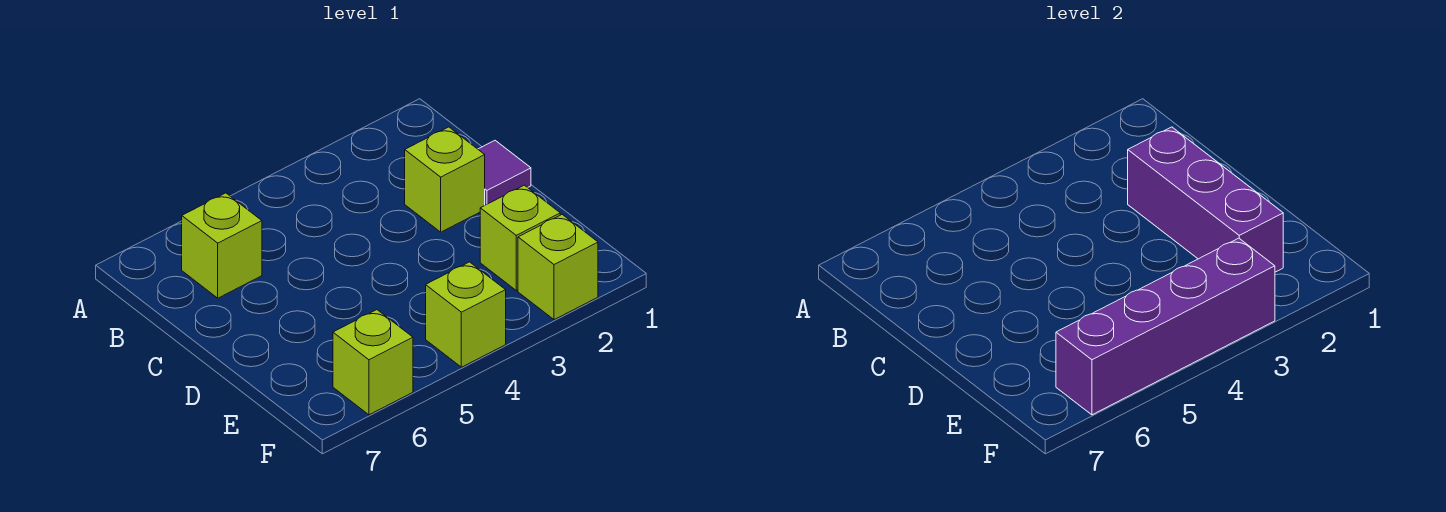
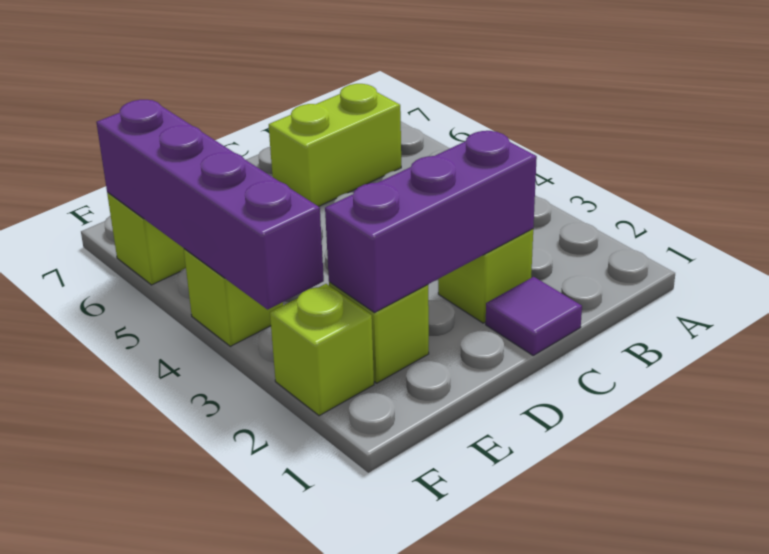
lime brick B6 level 1 -> lime brick B6:C6 level 1

